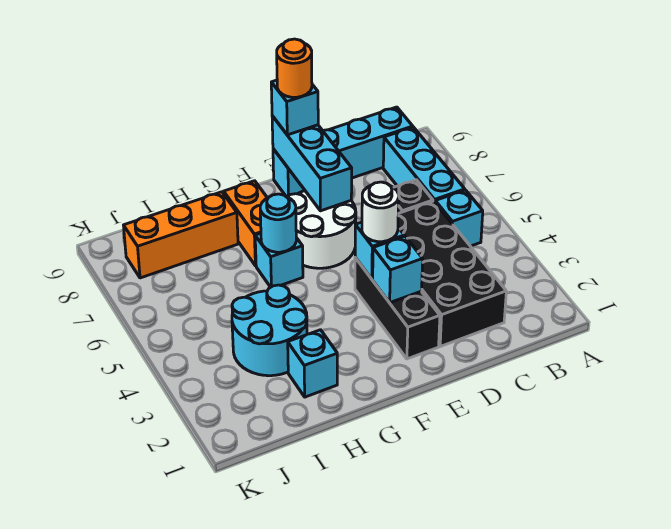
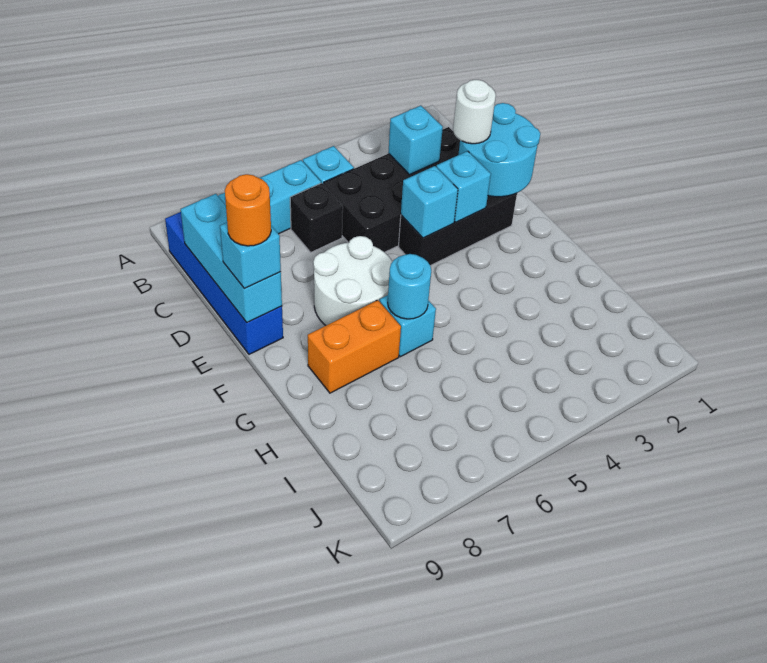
cyan brick B9:E9 level 1 -> blue brick B9:E9 level 1
white round brick E4 level 3 -> white round brick D2 level 3
cyan brick E7:E9 level 2 -> cyan brick C9:E9 level 2
cyan brick H2 level 1 -> cyan brick C3 level 2
cyan round brick H3:I4 level 1 -> cyan round brick D1:E2 level 2
orange brick H8:J8 level 1 -> none

